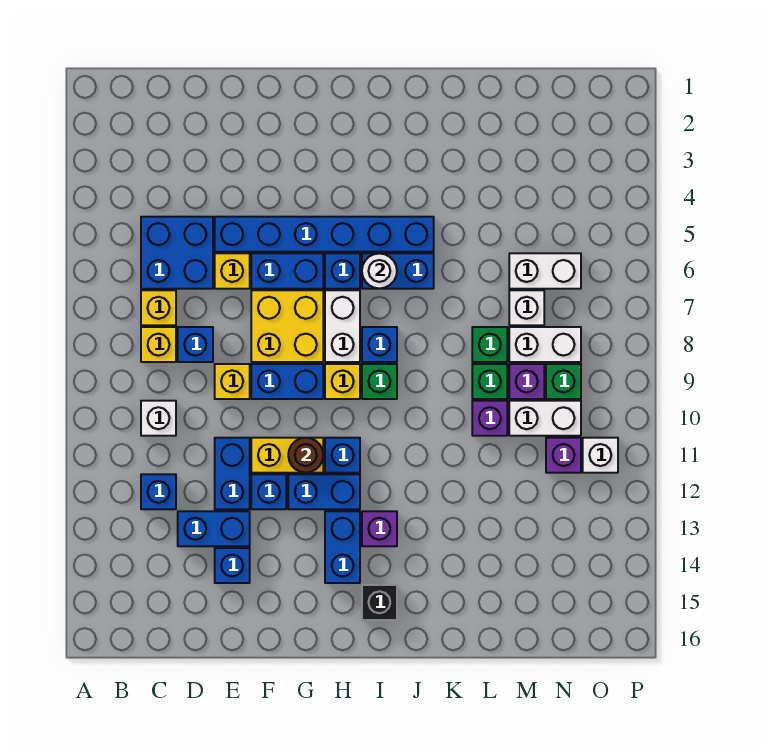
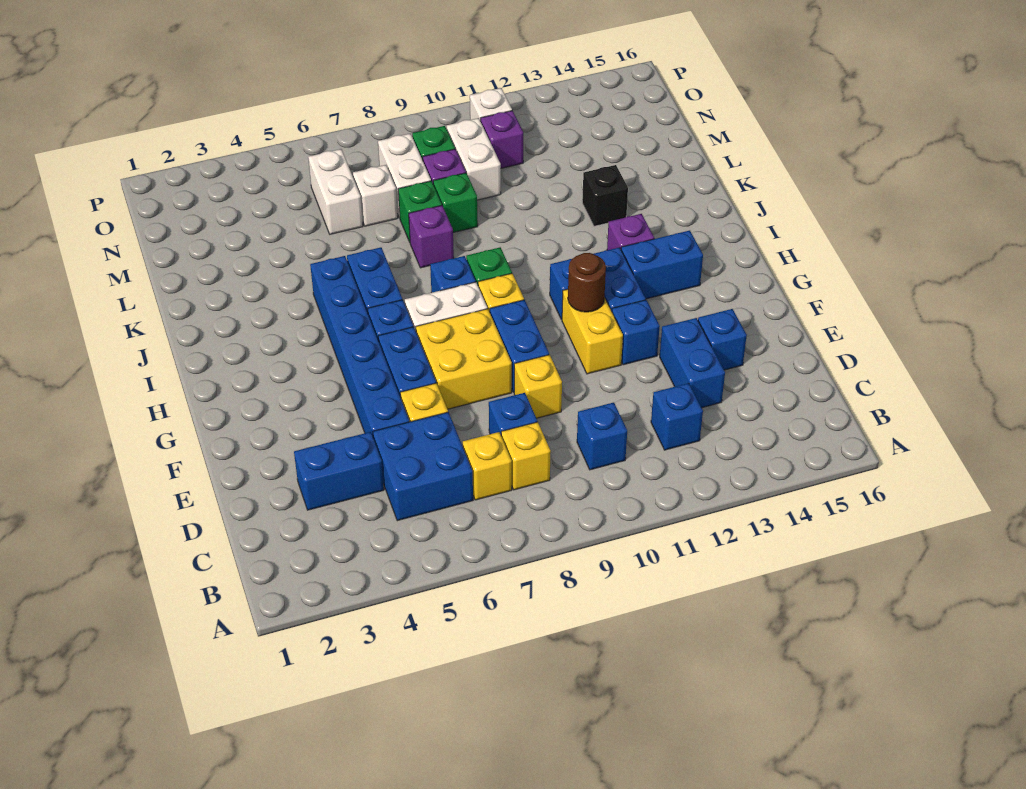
white brick C10 level 1 -> blue brick C10 level 1
blue brick E11:E12 level 1 -> blue brick D3:D4 level 1
white round brick I6 level 2 -> none
black brick I15 level 1 -> black brick K13 level 1
purple brick L10 level 1 -> purple brick K8 level 1

